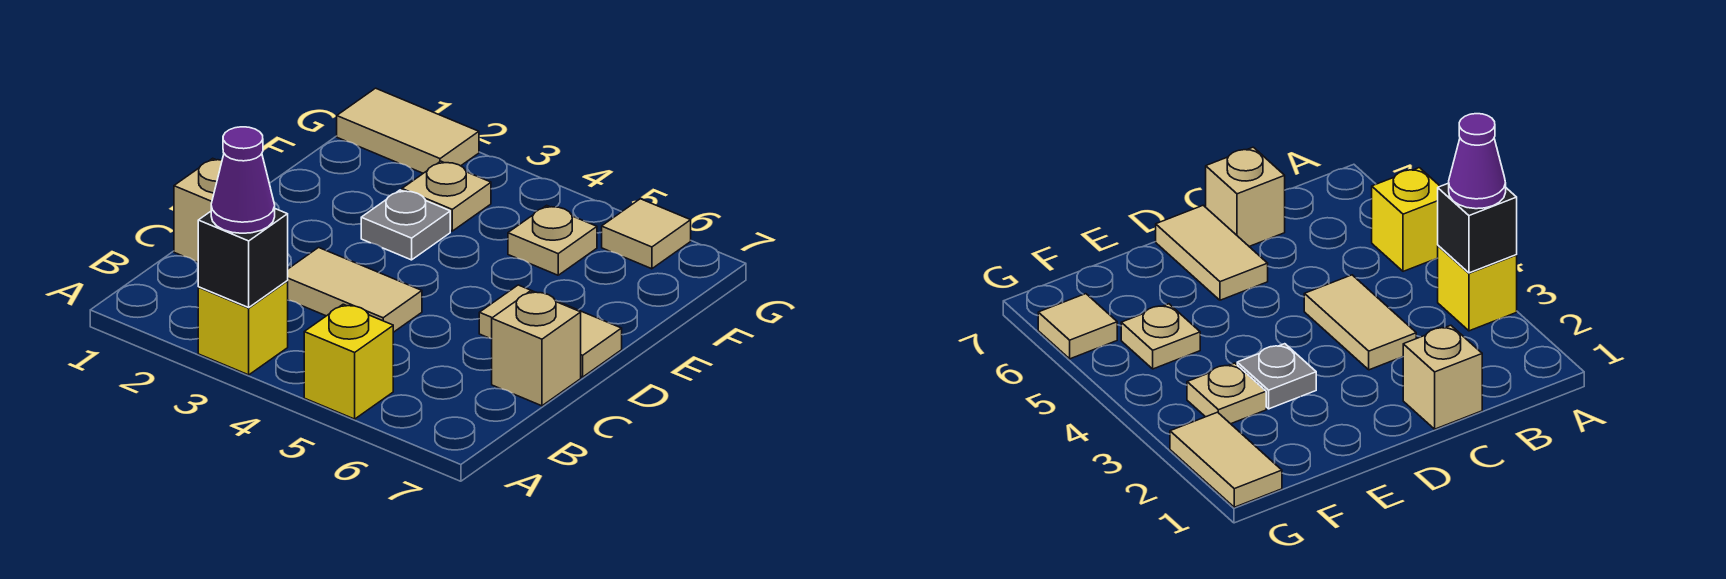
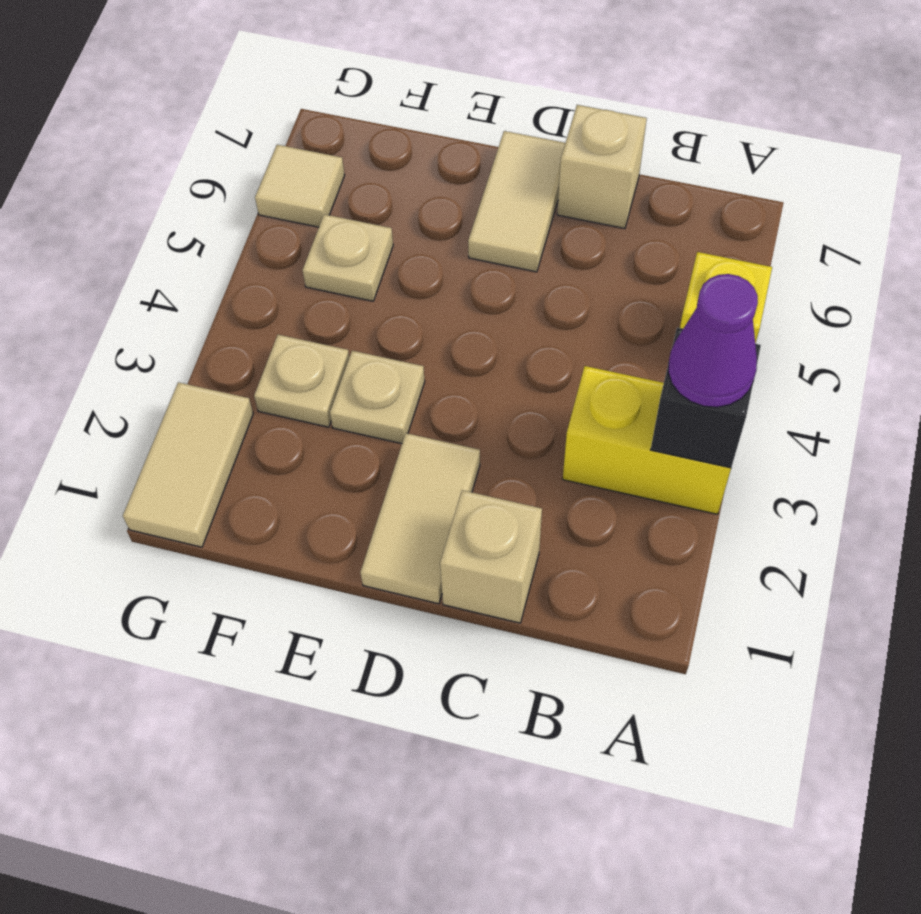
yellow brick A3 level 1 -> yellow brick A3:B3 level 1
tan tile C3:C4 level 1 -> tan tile D1:D2 level 1
grey plate E3 level 1 -> tan plate E3 level 1

